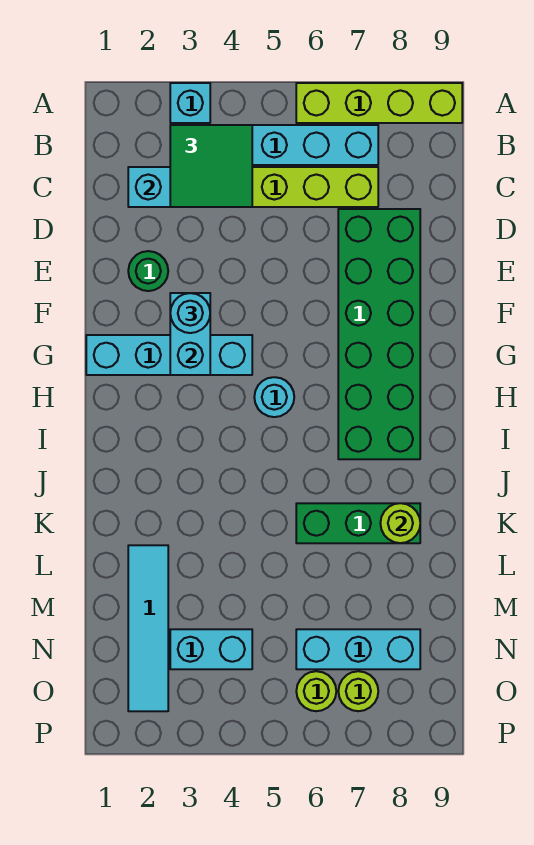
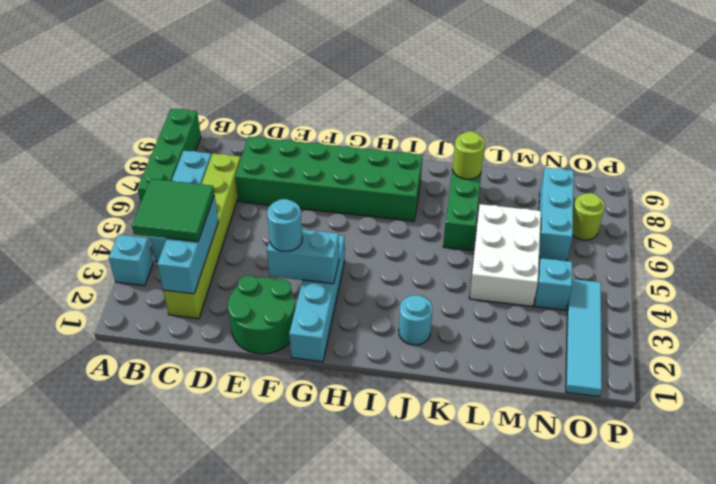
lime brick A6:A9 level 1 -> green brick A6:A9 level 1
green round brick E2 level 1 -> green round brick E1:F2 level 1
cyan round brick H5 level 1 -> cyan round brick J2 level 1
cyan tile L2:O2 level 1 -> cyan tile O1:O4 level 1
none -> white brick L4:M6 level 1
cyan brick N3:N4 level 1 -> cyan brick N4 level 1
lime round brick O6 level 1 -> none

